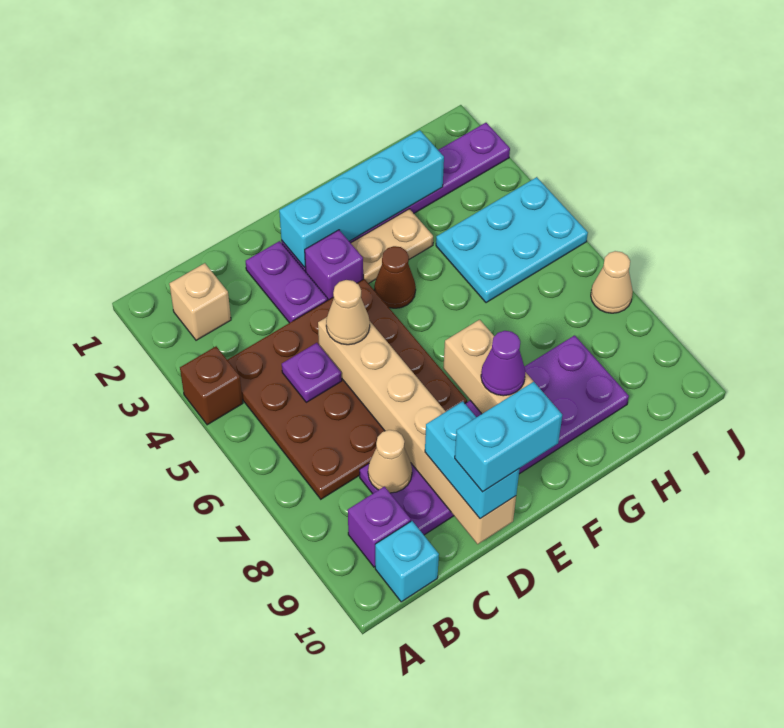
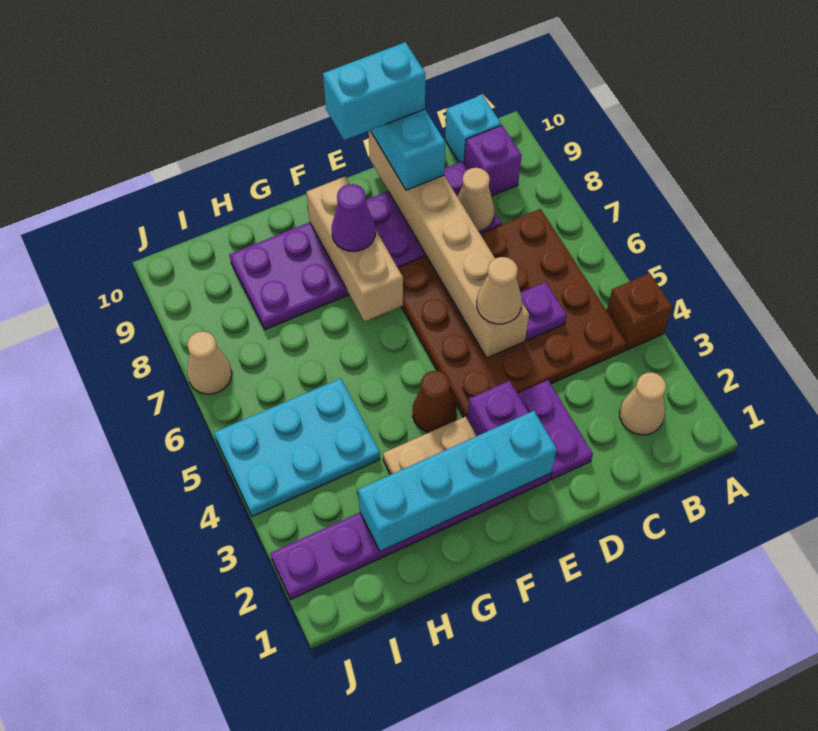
tan brick B2 level 1 -> tan cone B2 level 1

